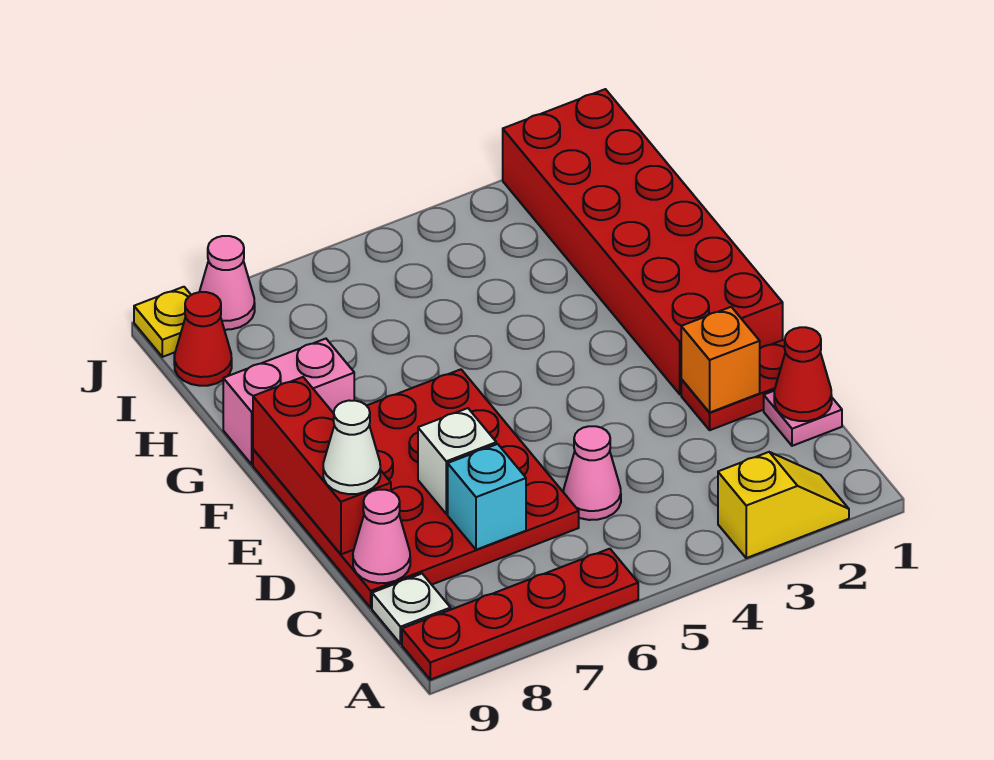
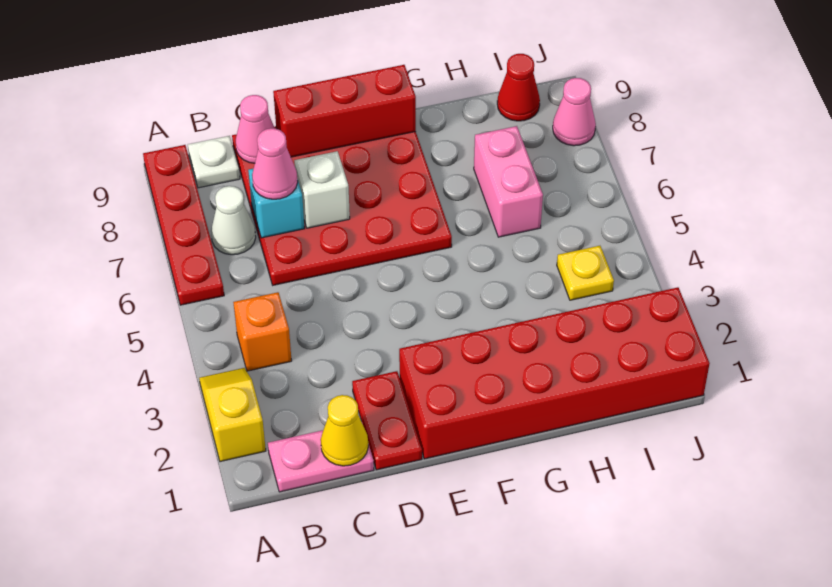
yellow slope A2:A3 level 1 top 3 -> yellow slope A2:A3 level 1 top 2
pink plate C1 level 1 -> pink plate B1:C1 level 1
red cone C1 level 2 -> yellow cone C1 level 2
pink cone C5 level 1 -> pink cone C7 level 3
orange brick D2 level 2 -> orange brick B4 level 1
white cone D9 level 3 -> white cone B7 level 1
pink brick G8:G9 level 1 -> pink brick H6:H7 level 1
yellow plate J9 level 1 -> yellow plate I4 level 1

